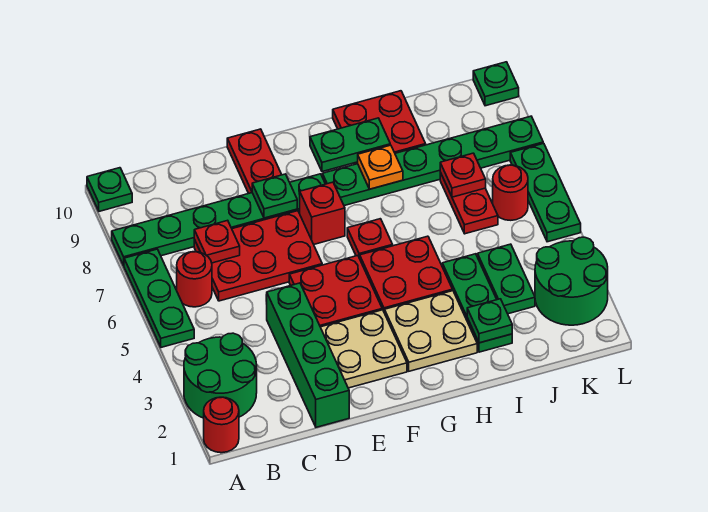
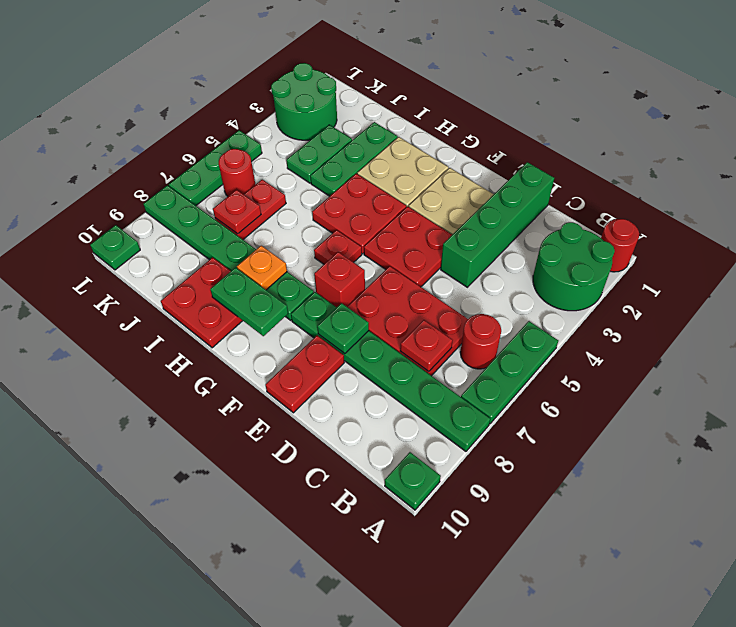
green plate I2 level 2 -> none

